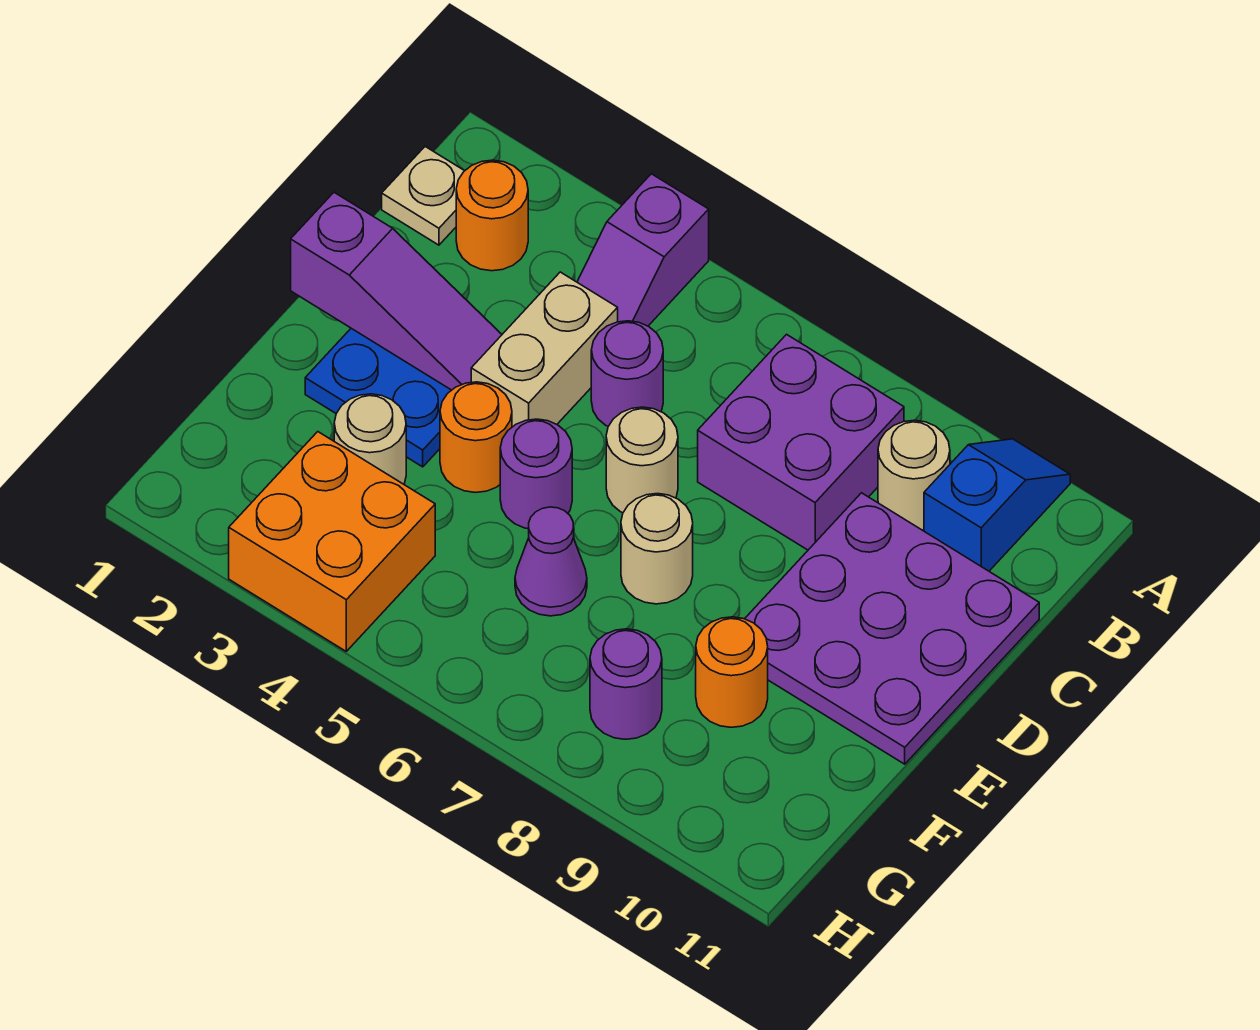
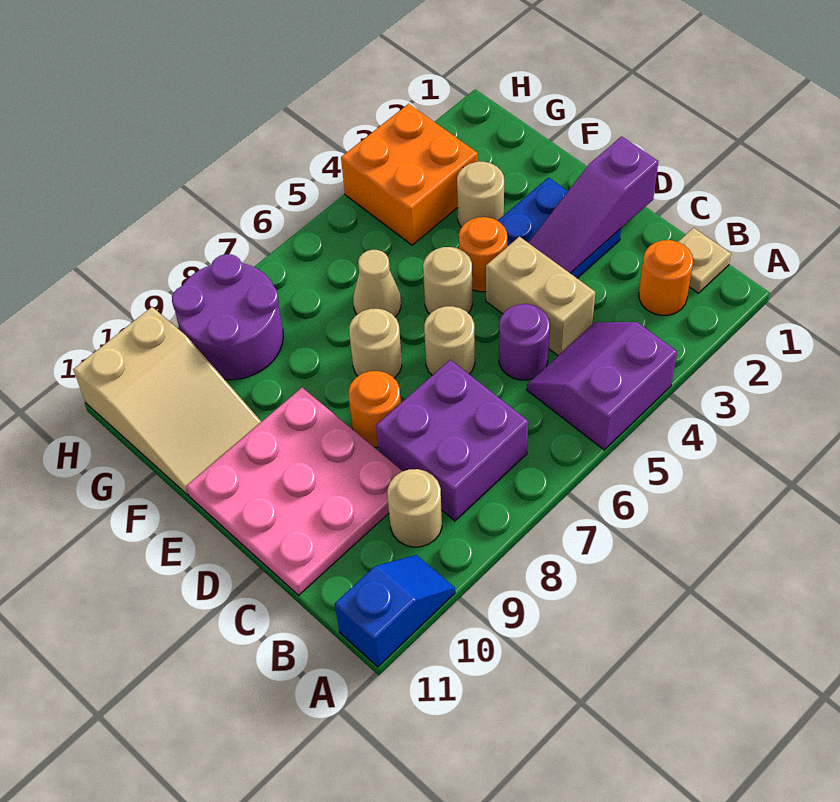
purple slope A4:B4 level 1 top A -> purple slope A4:B5 level 1 top A
blue slope A10:B10 level 1 top B -> blue slope A10:A11 level 1 top 11
purple plate C9:E11 level 1 -> pink plate C9:E11 level 1
purple round brick E5 level 1 -> tan round brick E5 level 1
purple cone F6 level 1 -> tan cone F6 level 1
orange round brick F9 level 1 -> orange round brick D8 level 1
none -> tan slope F10:H11 level 1 top H
purple round brick G8 level 1 -> purple round brick G8:H9 level 1

